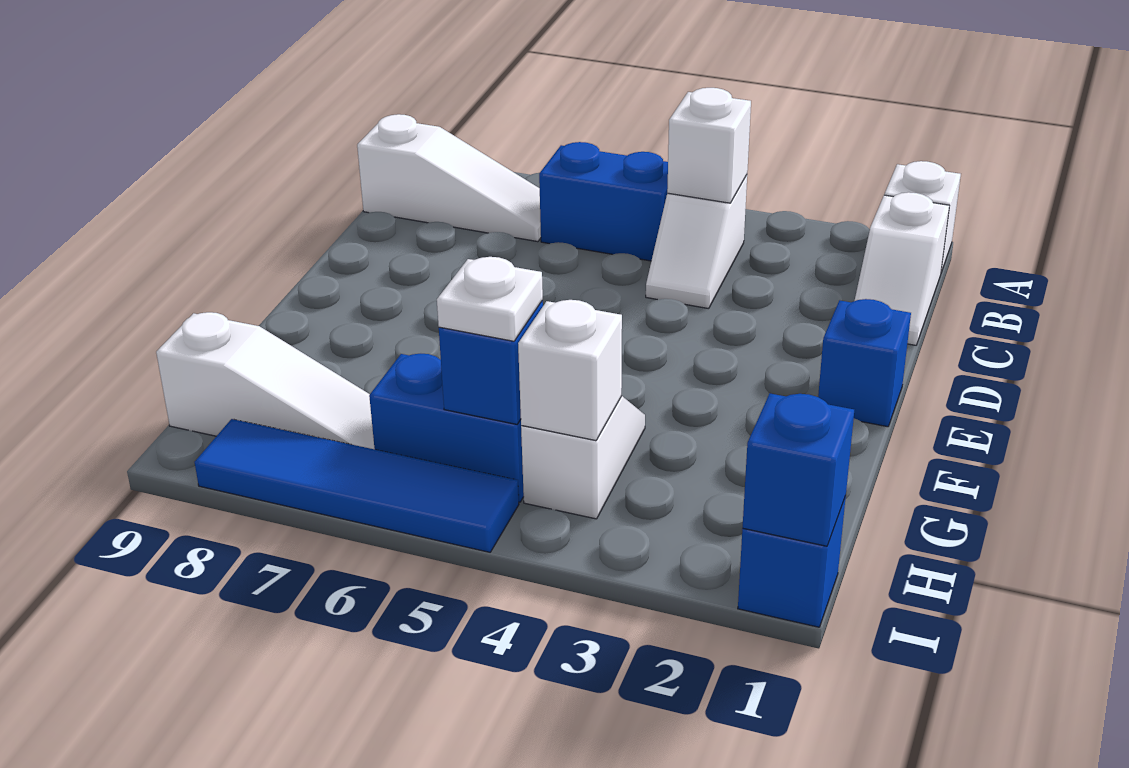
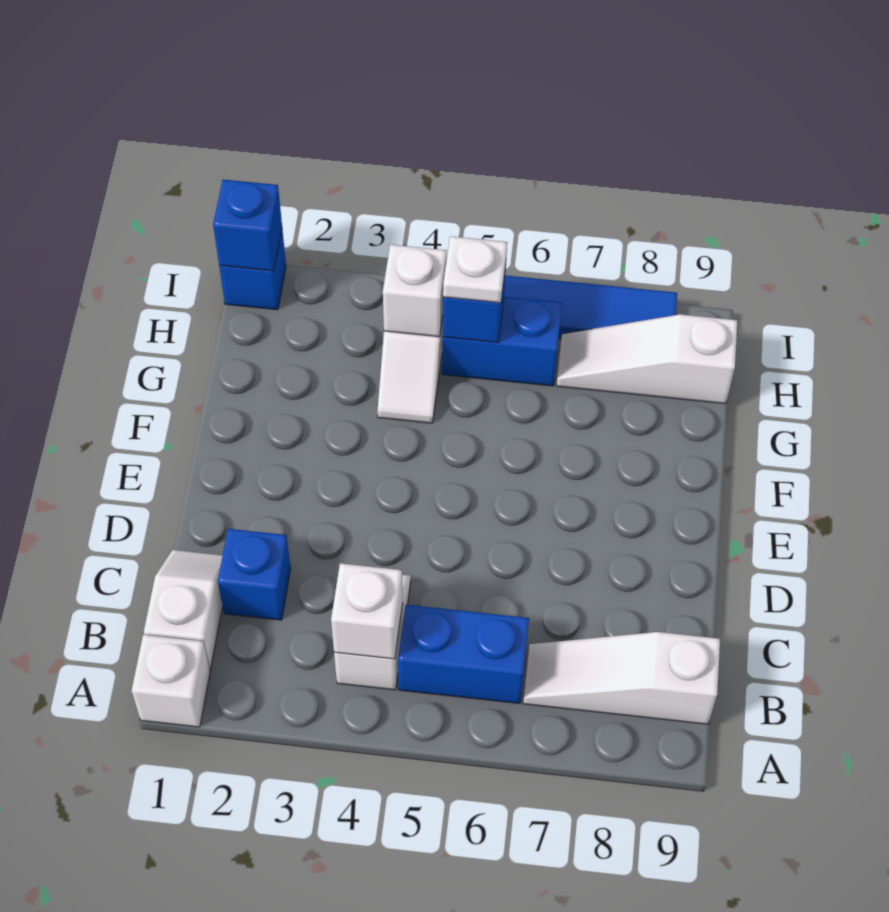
blue brick E1 level 1 -> blue brick C2 level 1

